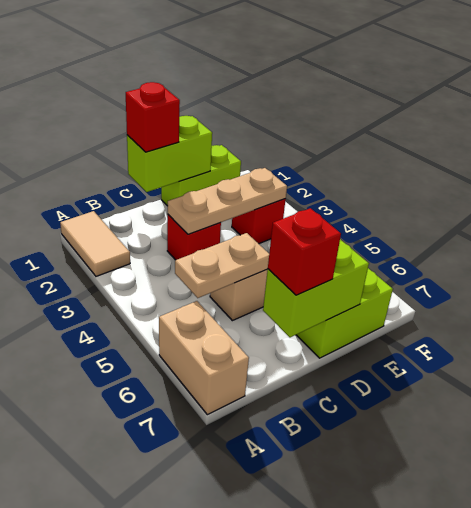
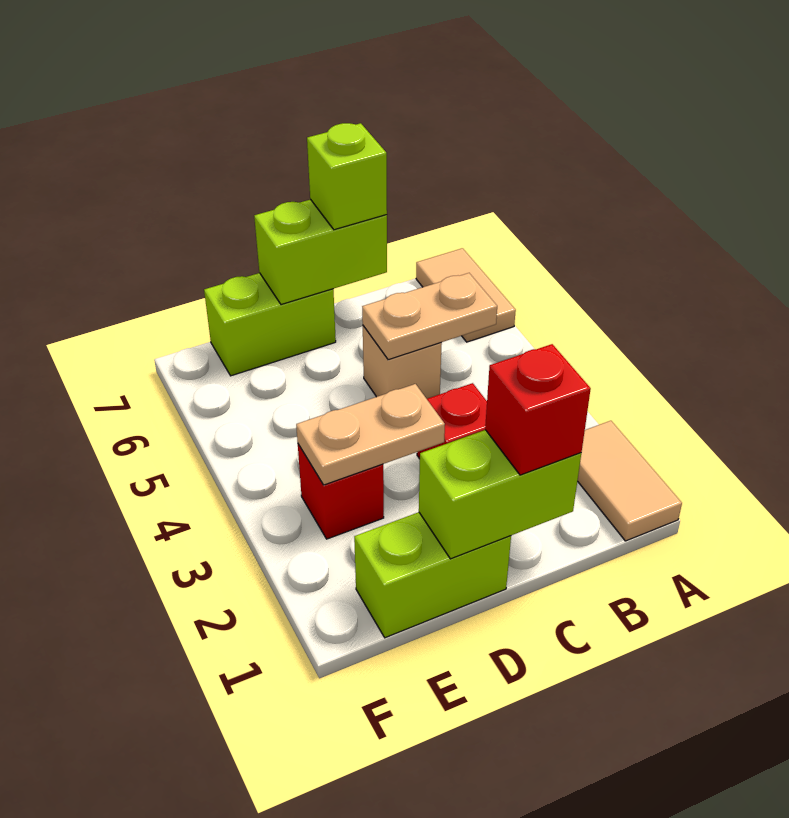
tan brick A6:A7 level 1 -> tan tile A6:A7 level 1
tan plate C3:E3 level 2 -> tan plate D3:E3 level 2
red brick C7 level 3 -> lime brick C7 level 3

